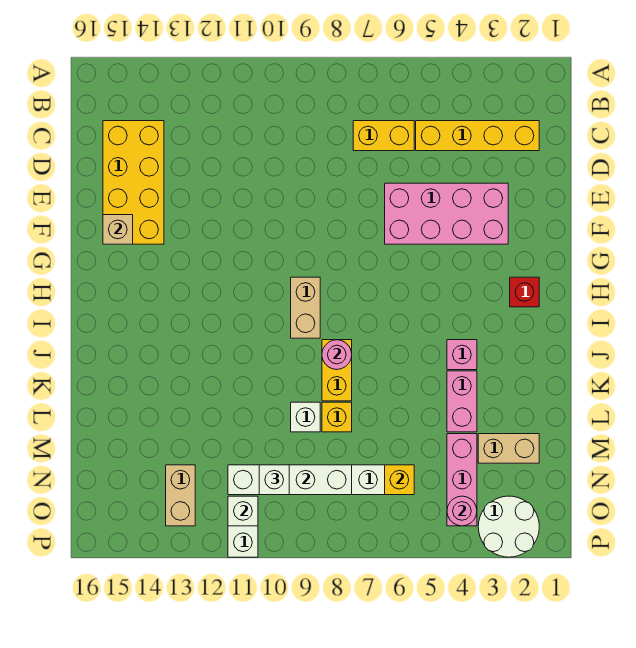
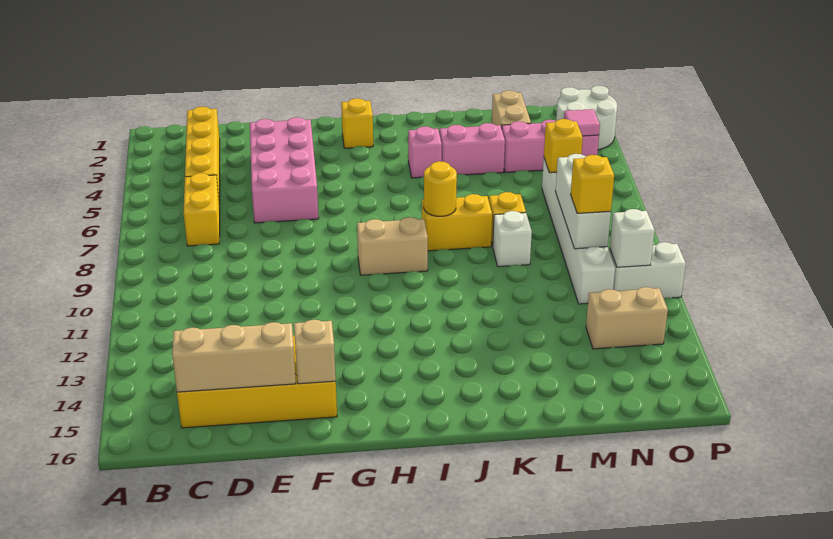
none -> tan brick C15:E15 level 2
red brick H2 level 1 -> yellow brick H2 level 1
pink round brick J8 level 2 -> yellow round brick J8 level 2
white brick N10 level 3 -> yellow brick N10 level 3
pink round brick O4 level 2 -> pink tile O4 level 2

